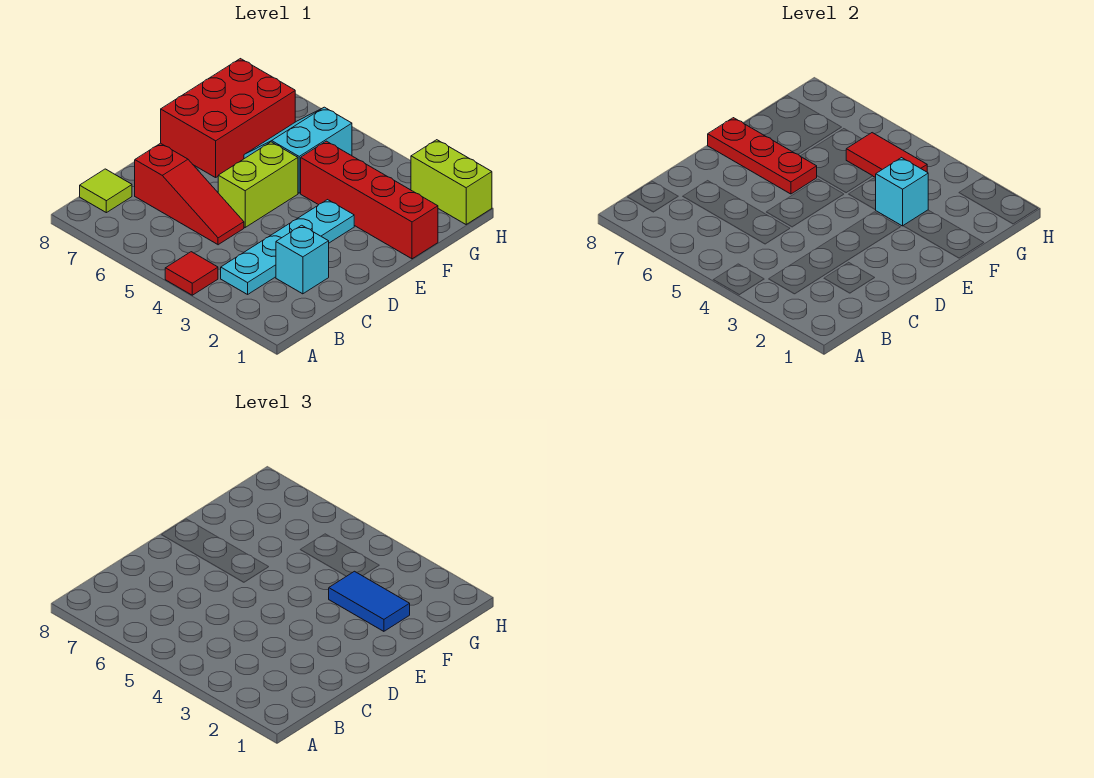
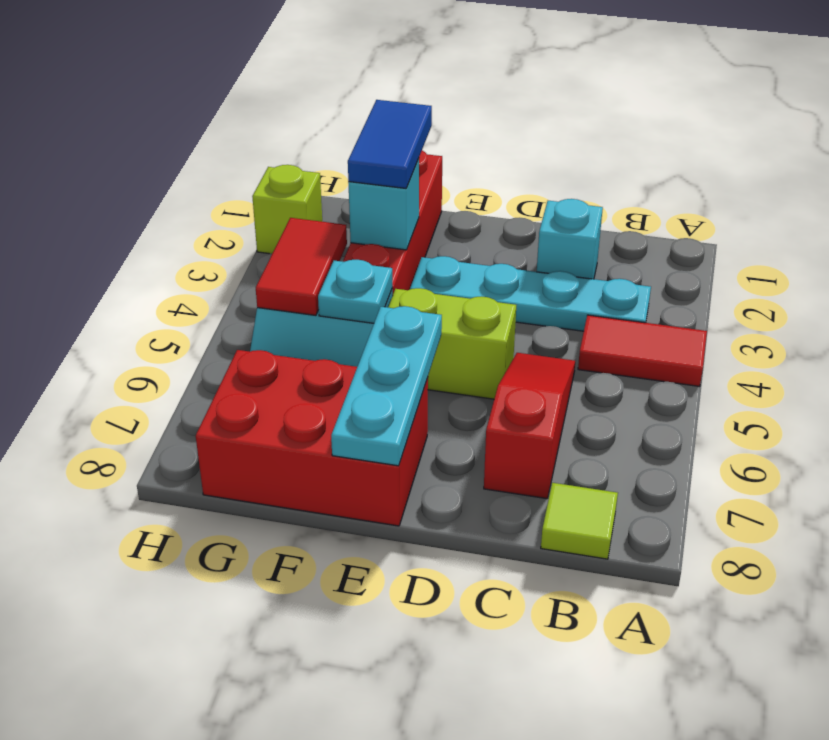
red tile A4 level 1 -> red tile A4:B4 level 1
red plate E6:E8 level 2 -> cyan plate E6:E8 level 2
none -> cyan plate F5 level 2
lime brick H1:H2 level 1 -> lime brick H2 level 1

